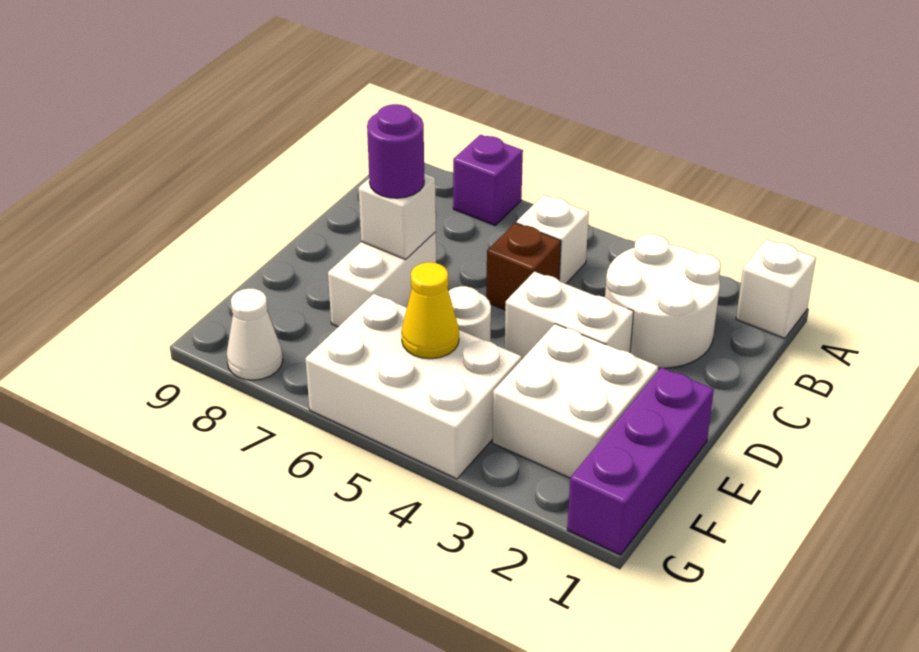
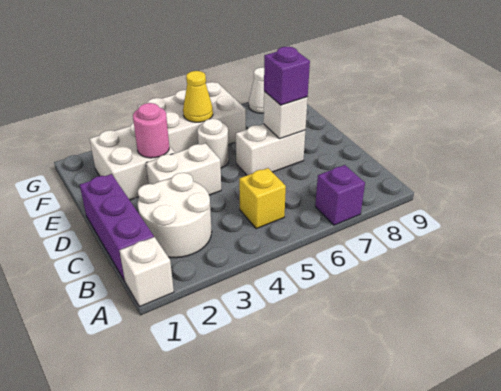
white brick B5 level 1 -> yellow brick B5 level 1
brown brick C5 level 1 -> none
white brick D7:E7 level 1 -> white brick D6:D7 level 1
purple round brick D7 level 3 -> purple brick D7 level 3
purple brick E1:G1 level 1 -> purple brick B1:D1 level 1
none -> pink round brick E3 level 2

